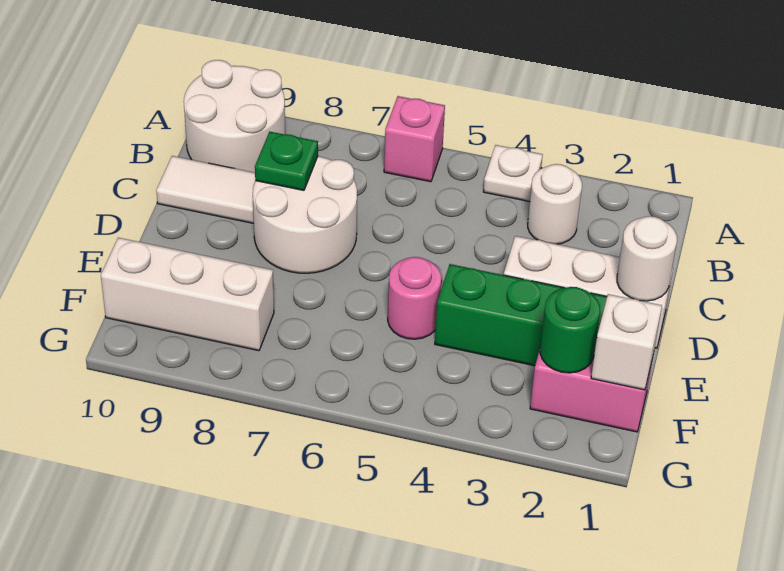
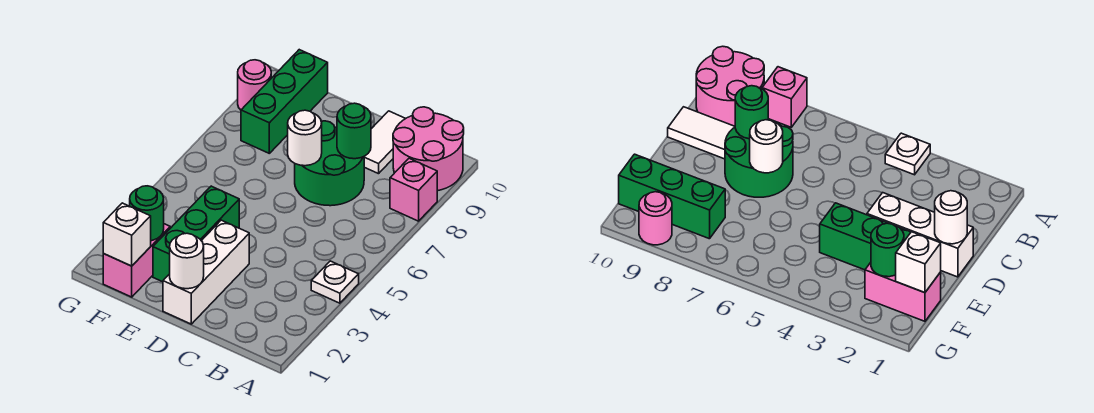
pink brick A6 level 1 -> pink brick A8 level 1
white round brick A9:B10 level 1 -> pink round brick A9:B10 level 1
white round brick B3 level 1 -> white round brick D7 level 2
white round brick C7:D8 level 1 -> green round brick C7:D8 level 1
green plate C8 level 2 -> green round brick C8 level 2
pink round brick E5 level 1 -> pink round brick G9 level 1
white brick F8:F10 level 1 -> green brick F8:F10 level 1

